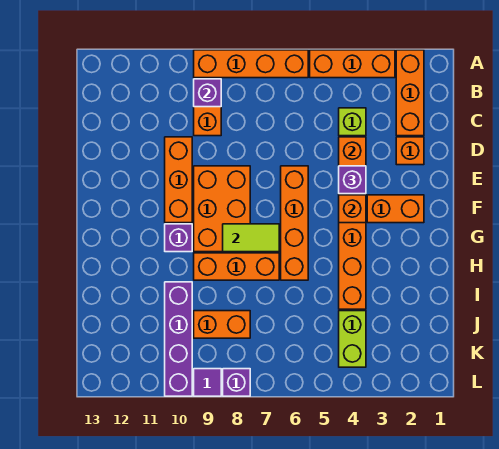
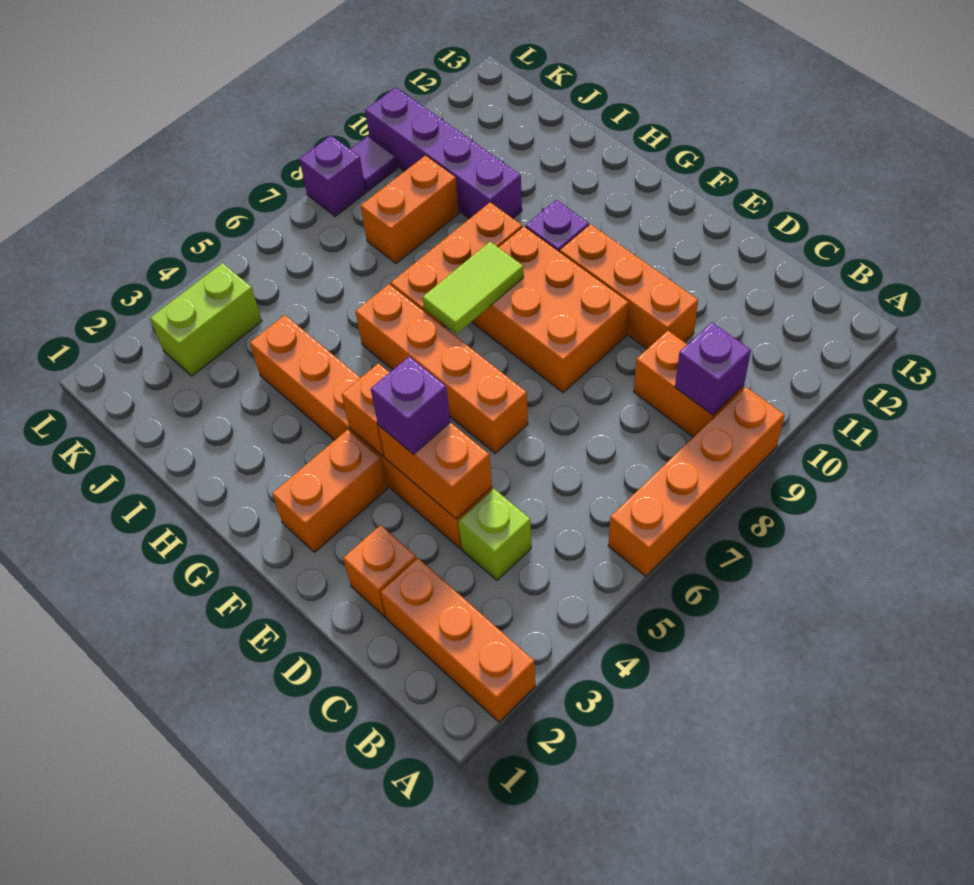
orange brick A3:A5 level 1 -> none
lime brick J4:K4 level 1 -> lime brick K3:K4 level 1

